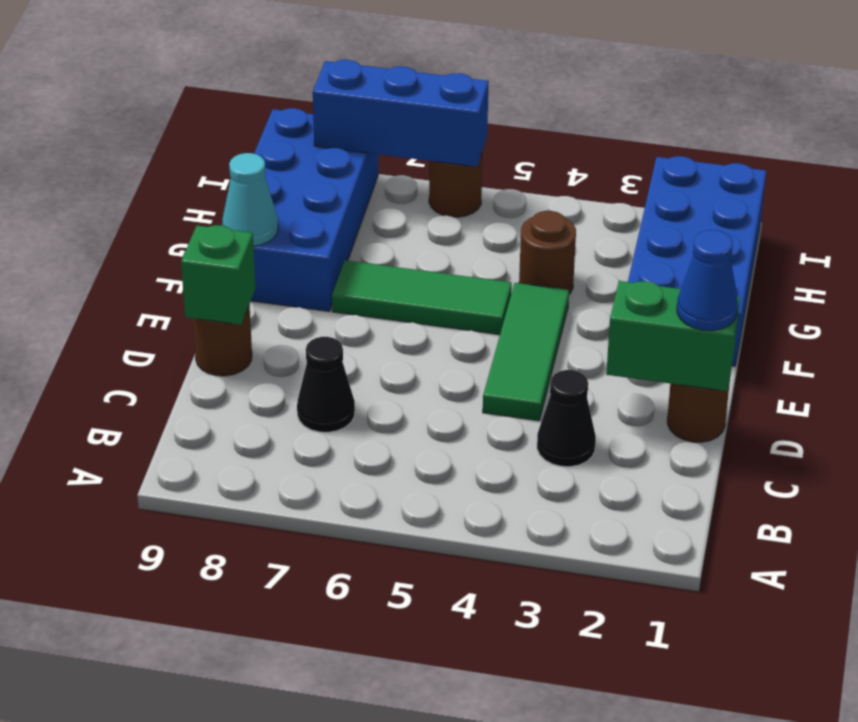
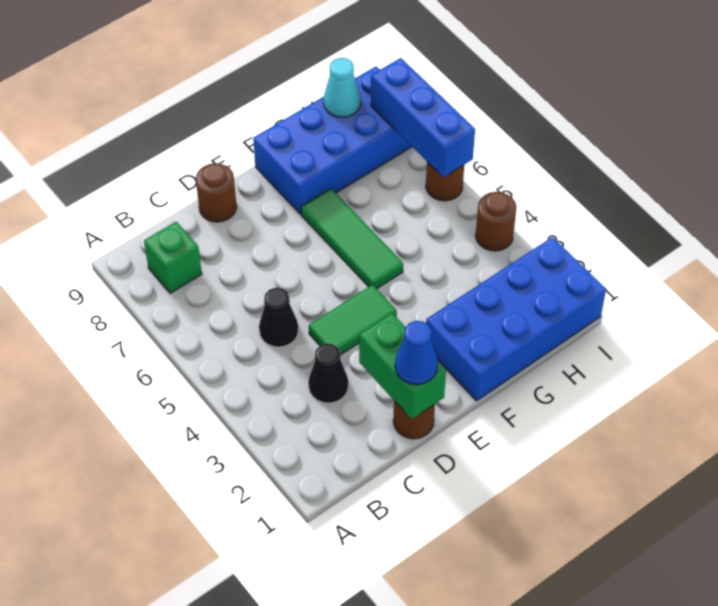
black cone C7 level 1 -> black cone C5 level 1
green tile D4:F4 level 1 -> green tile D4:E4 level 1
green brick D9 level 2 -> green brick B8 level 1
cyan cone F9 level 2 -> cyan cone H9 level 2
brown round brick G4 level 1 -> brown round brick I4 level 1

